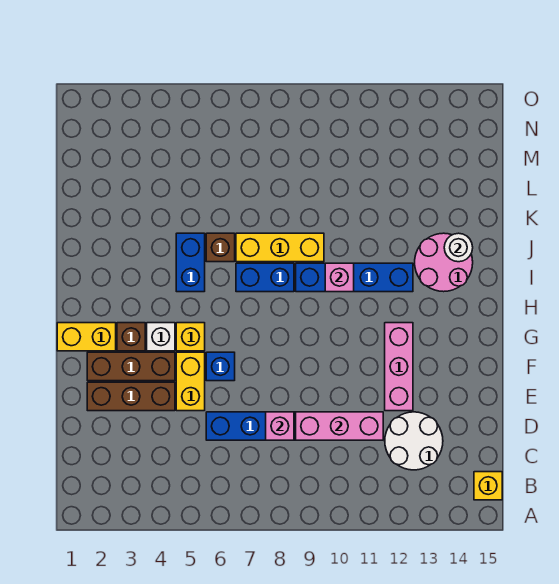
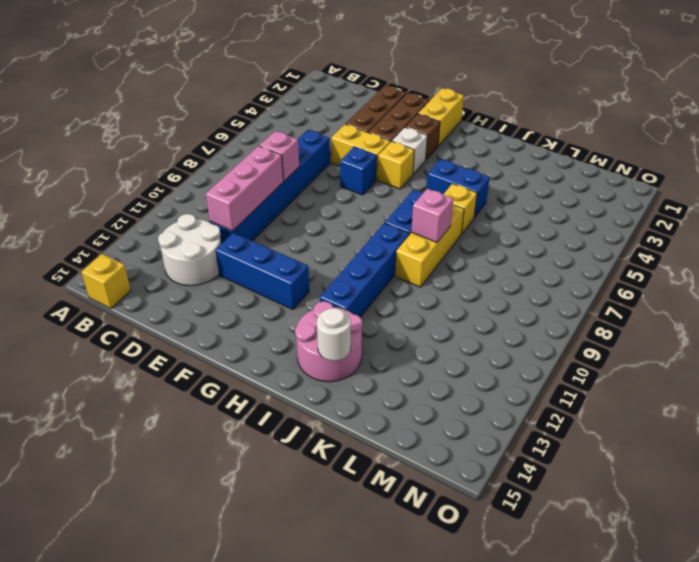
pink brick E12:G12 level 1 -> blue brick E12:G12 level 1
pink brick I10 level 2 -> pink brick J8 level 2
brown brick J6 level 1 -> yellow brick J6 level 1

